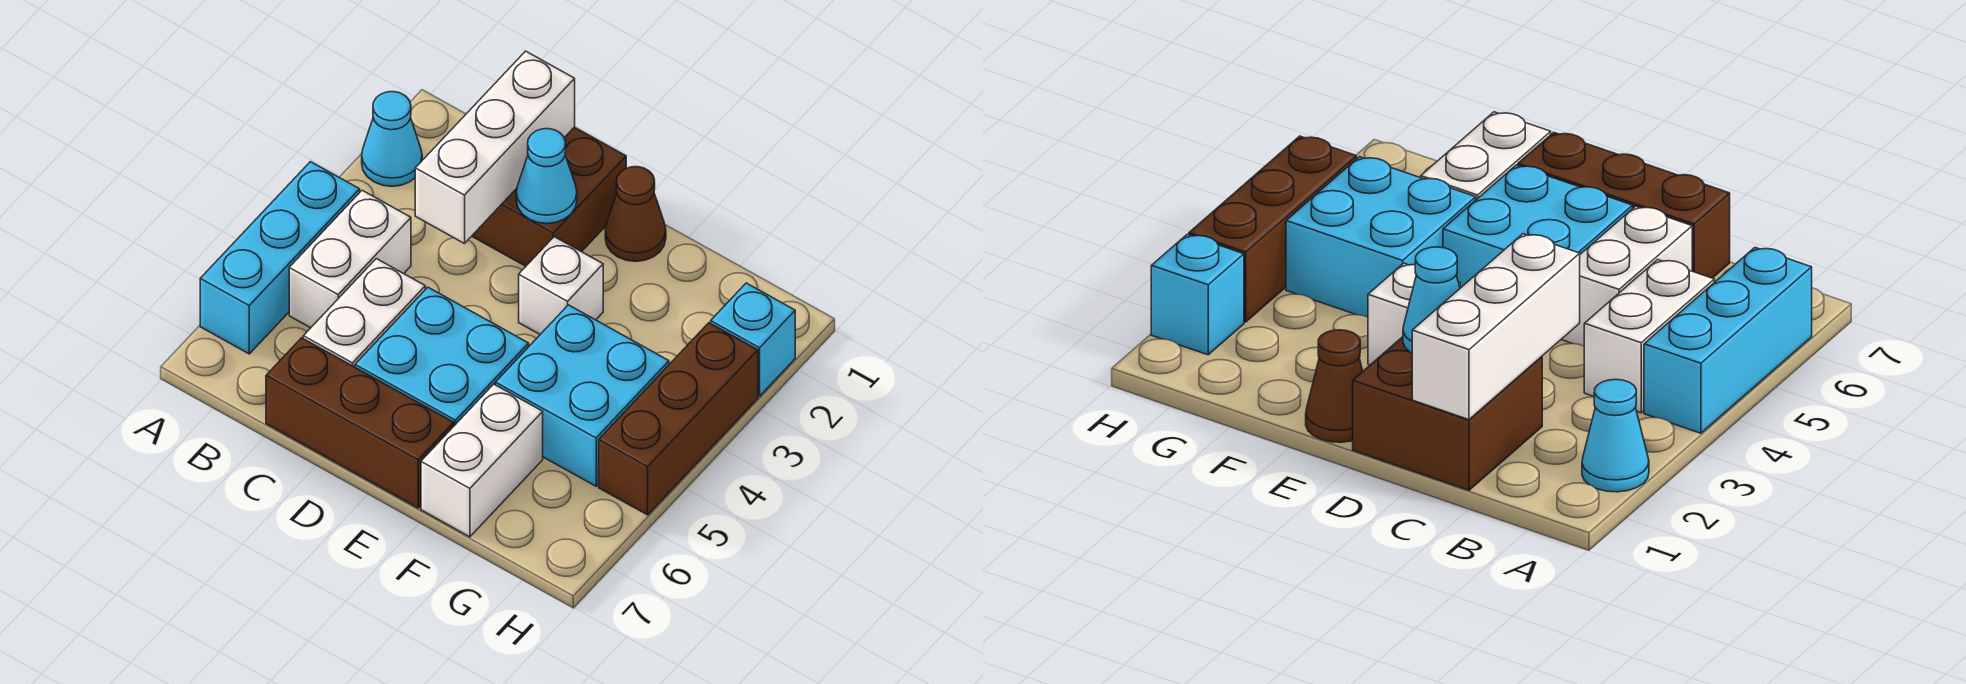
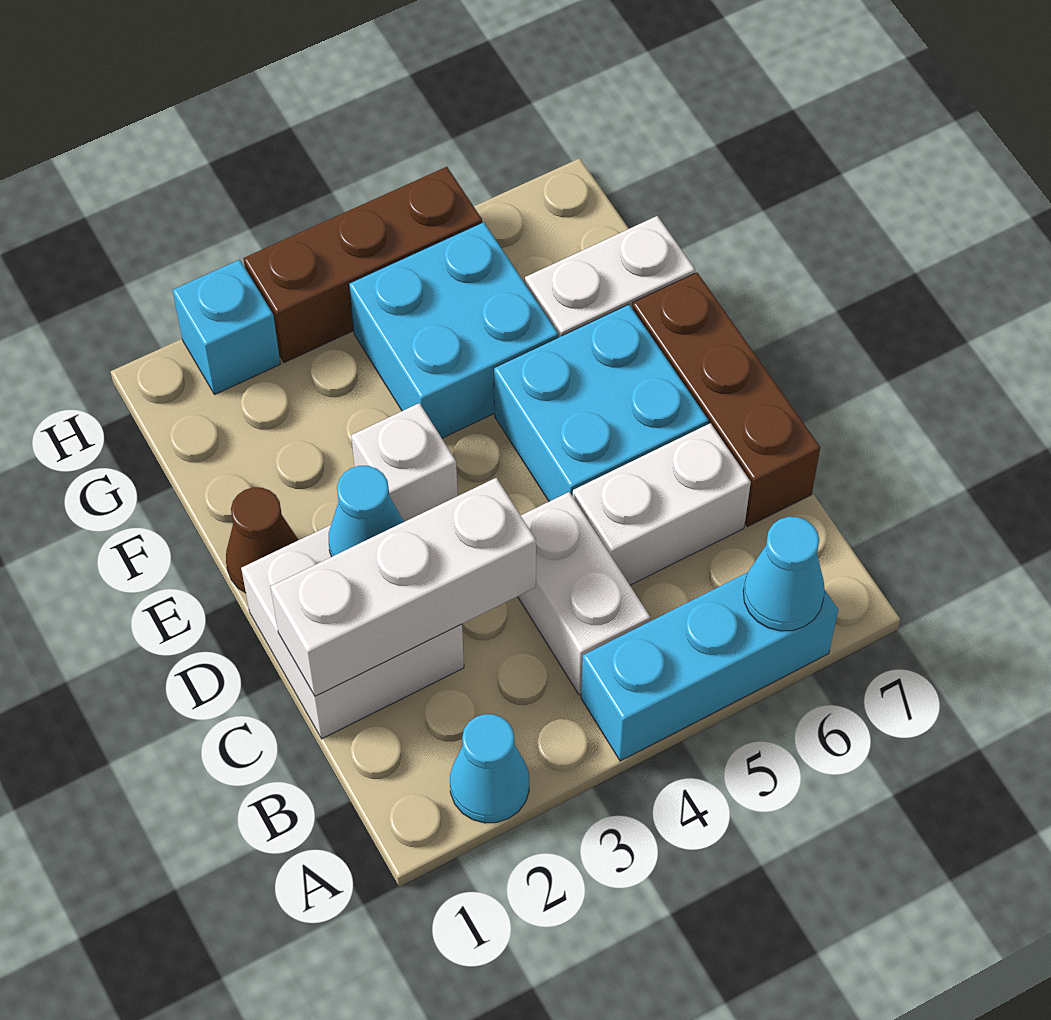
none -> cyan cone A6 level 2
white brick B4:B5 level 1 -> white brick B4:C4 level 1
brown brick C1:D2 level 1 -> white brick C1:D2 level 1

